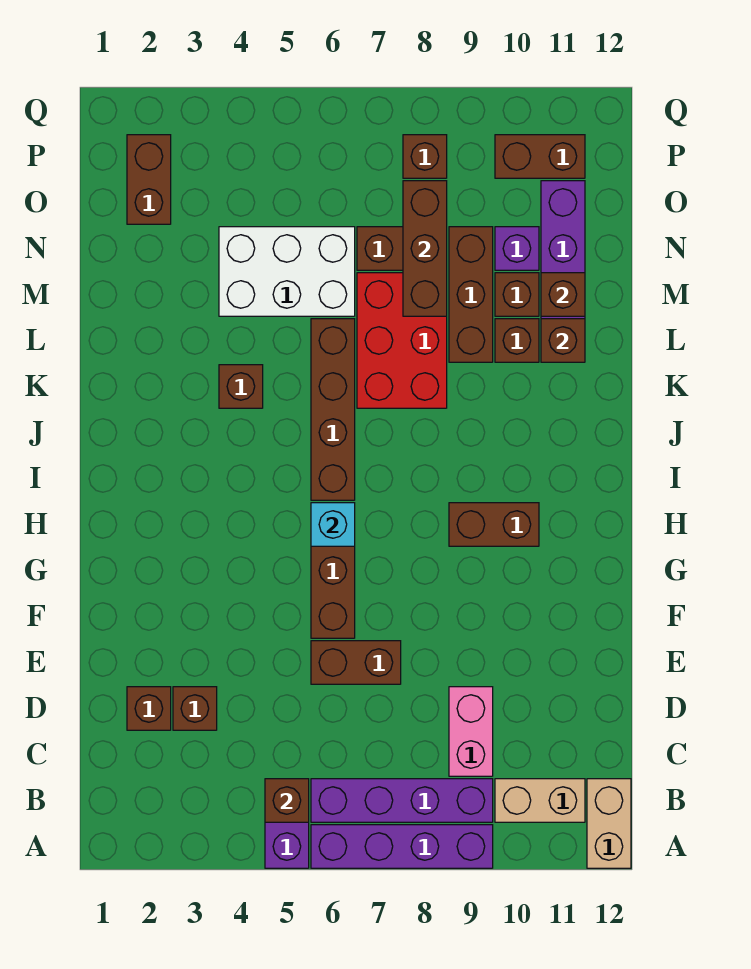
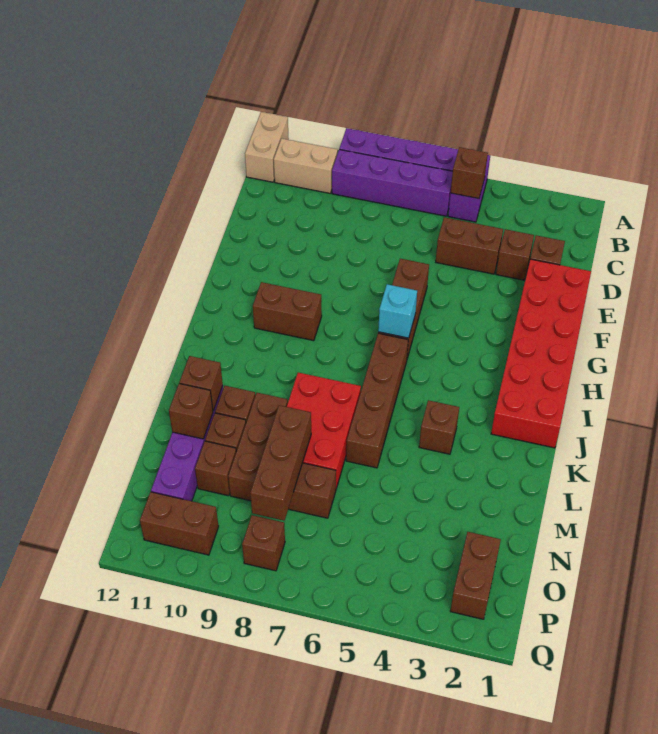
pink brick C9:D9 level 1 -> none
none -> red brick E1:J2 level 1
brown brick E6:E7 level 1 -> brown brick D4:D5 level 1
white brick M4:N6 level 1 -> none
purple brick N10 level 1 -> brown brick N10 level 1

